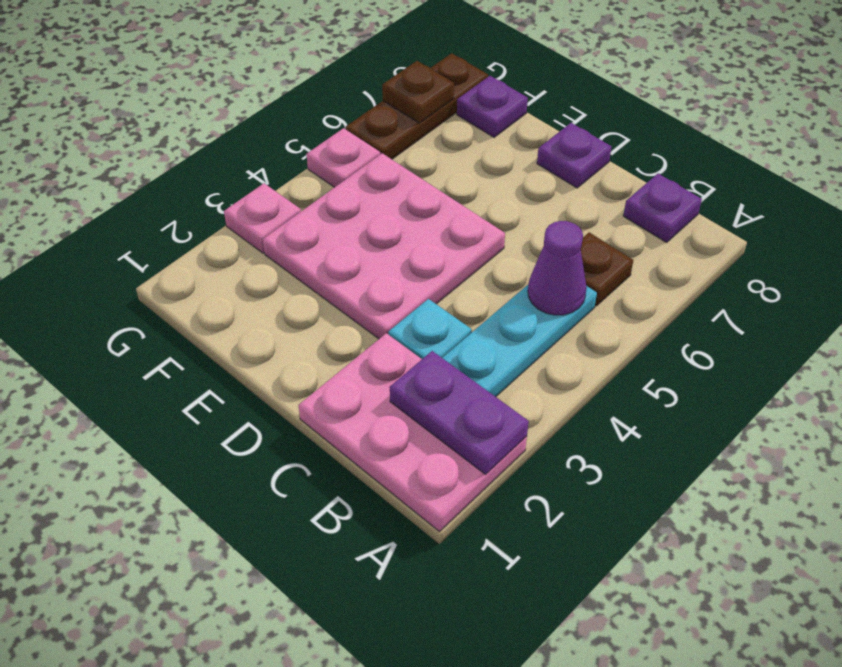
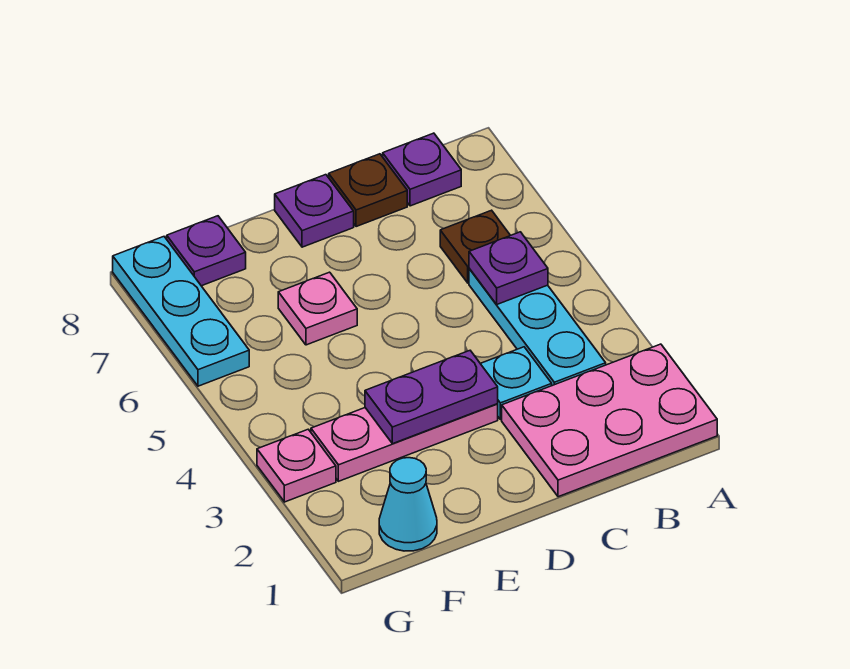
purple plate A2:B2 level 2 -> purple plate D3:E3 level 2
purple cone B5 level 2 -> purple plate B5 level 2
pink plate D3:F5 level 1 -> pink plate D3:F3 level 1
none -> cyan cone F1 level 1
pink plate G5 level 1 -> pink plate E6 level 1
brown plate G6:G8 level 1 -> cyan plate G6:G8 level 1
brown plate G7 level 2 -> brown plate C8 level 1

